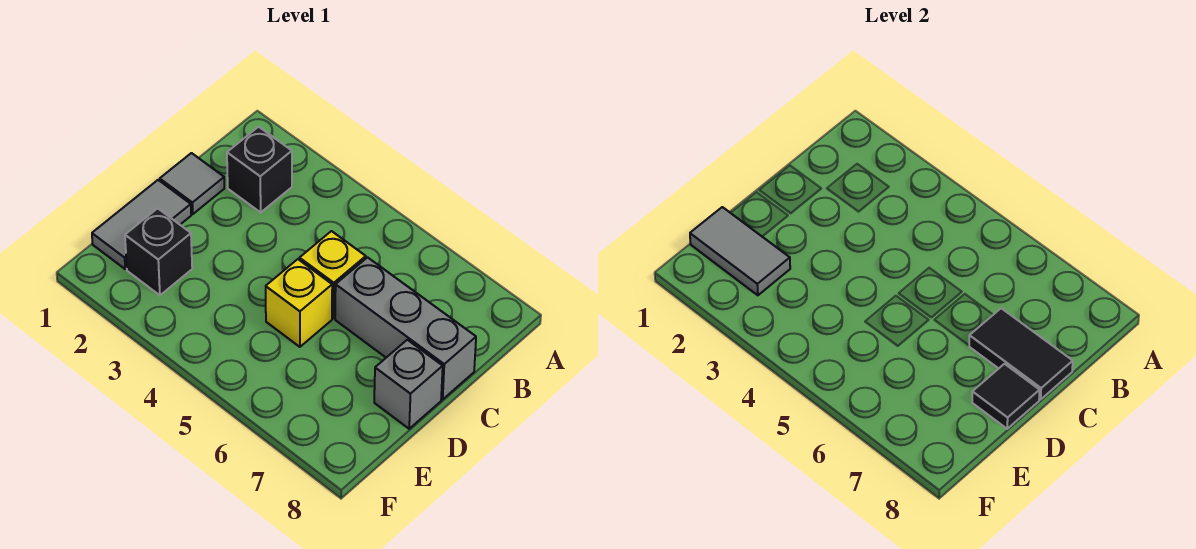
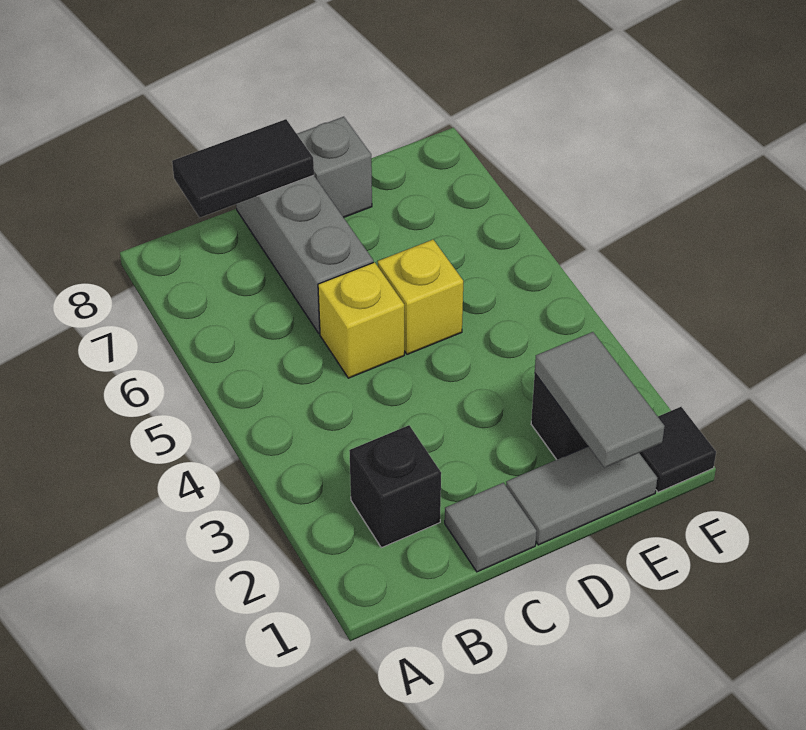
black tile C7:C8 level 2 -> black tile B8:C8 level 2
black tile D8 level 2 -> black tile F1 level 1

